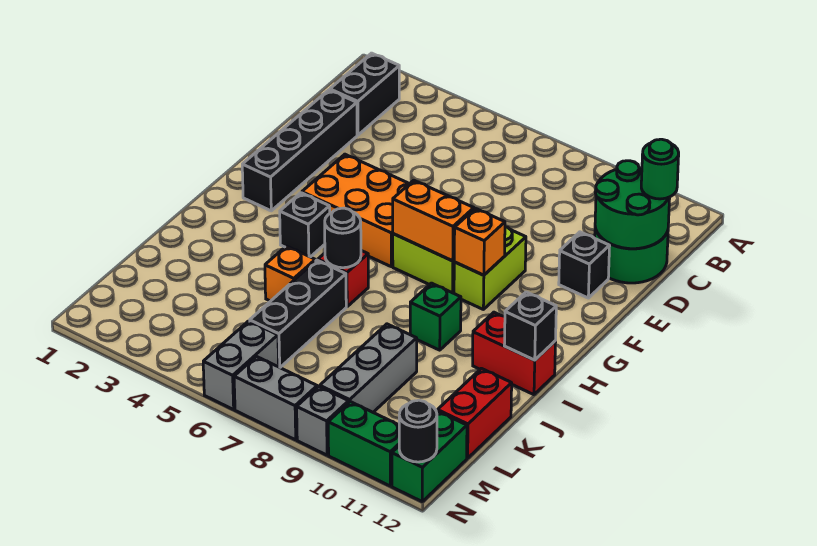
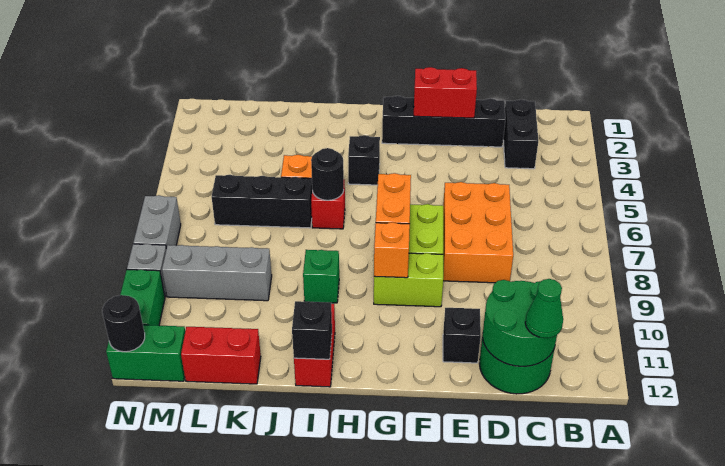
black brick B2:C2 level 1 -> black brick C2:C3 level 1
green round brick C12 level 3 -> green cone C12 level 3
none -> red brick E2:F2 level 2
orange brick F4:G6 level 1 -> orange brick D6:E8 level 1
grey brick M6:N6 level 1 -> none

